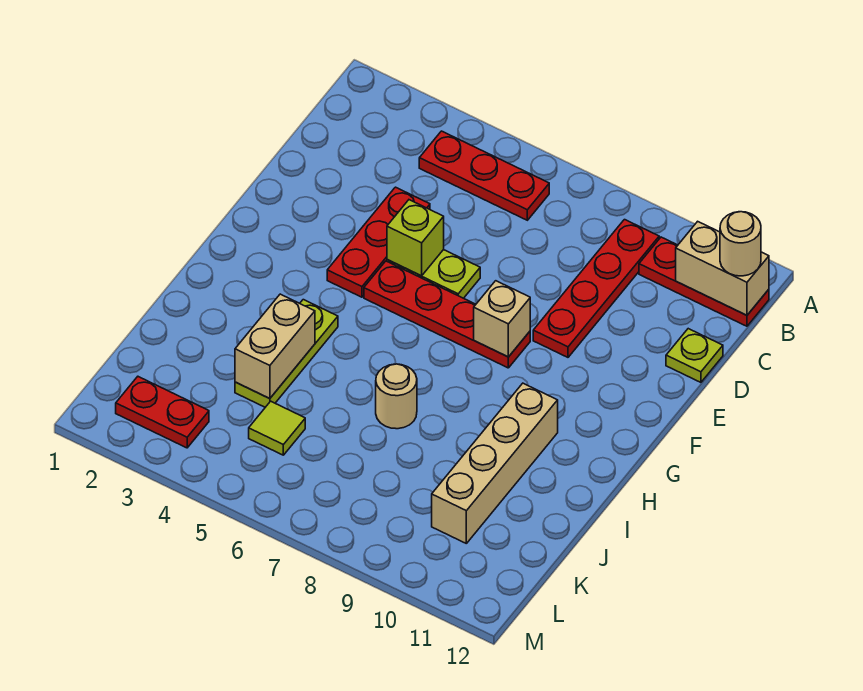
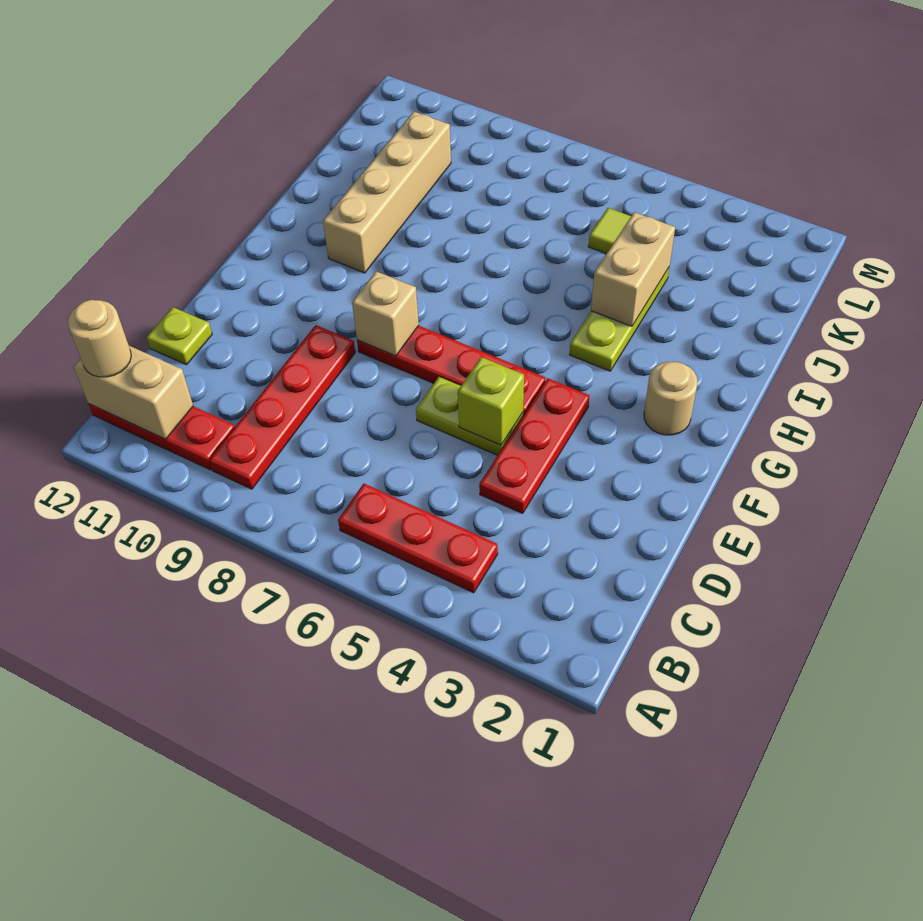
tan round brick I7 level 1 -> tan round brick G2 level 1
red plate L2:L3 level 1 -> none

